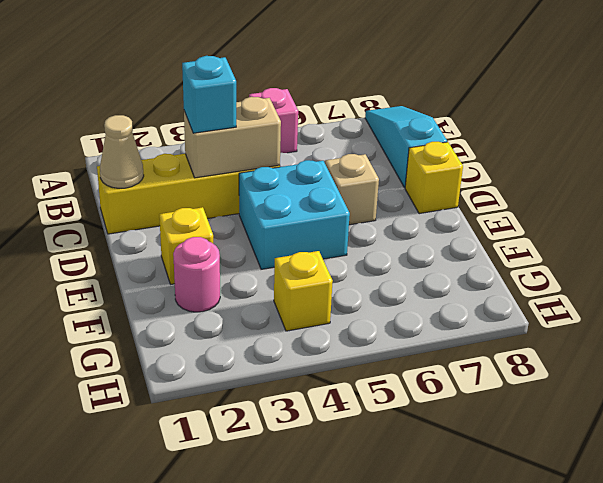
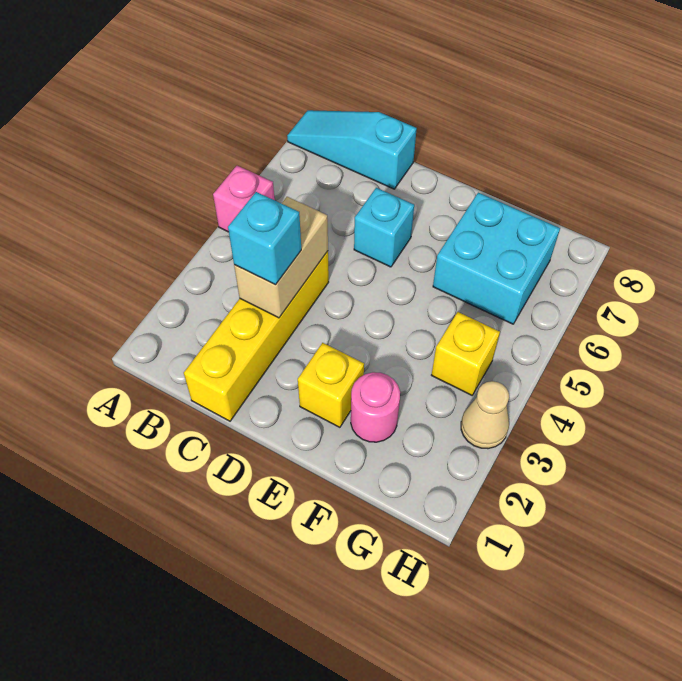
tan cone C1 level 2 -> tan cone H3 level 1
cyan brick D4:E5 level 1 -> cyan brick F6:G7 level 1
tan brick D6 level 1 -> cyan brick D6 level 1
yellow brick D8 level 1 -> none

